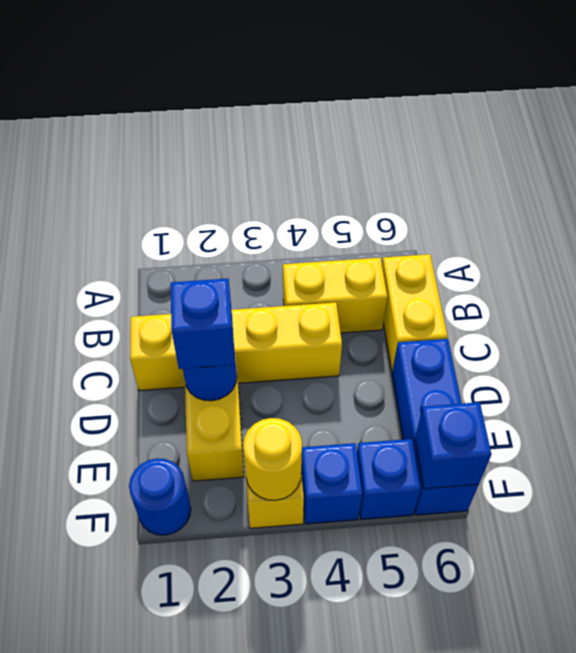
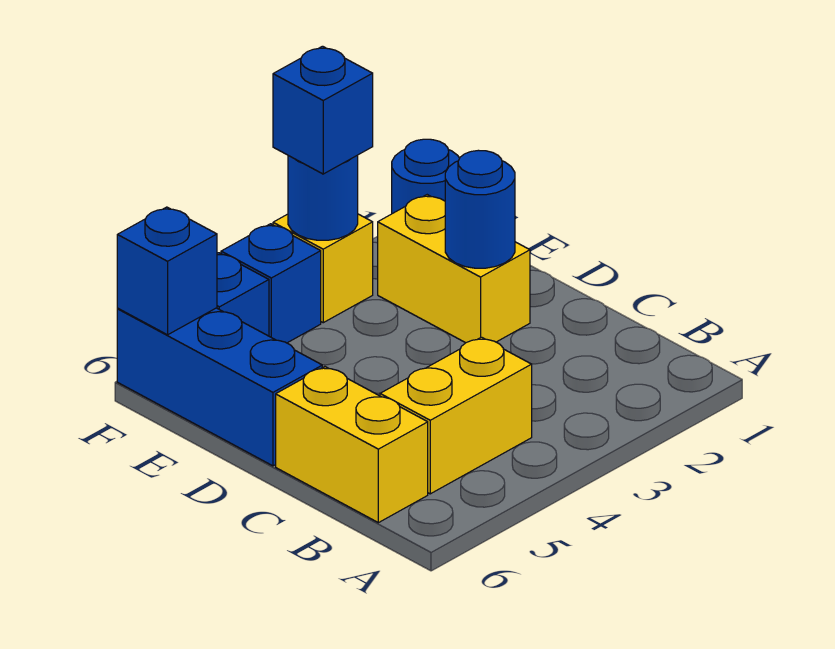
yellow brick C1:C4 level 1 -> none
blue brick D2 level 3 -> blue brick F3 level 3
yellow round brick F3 level 2 -> blue round brick F3 level 2

